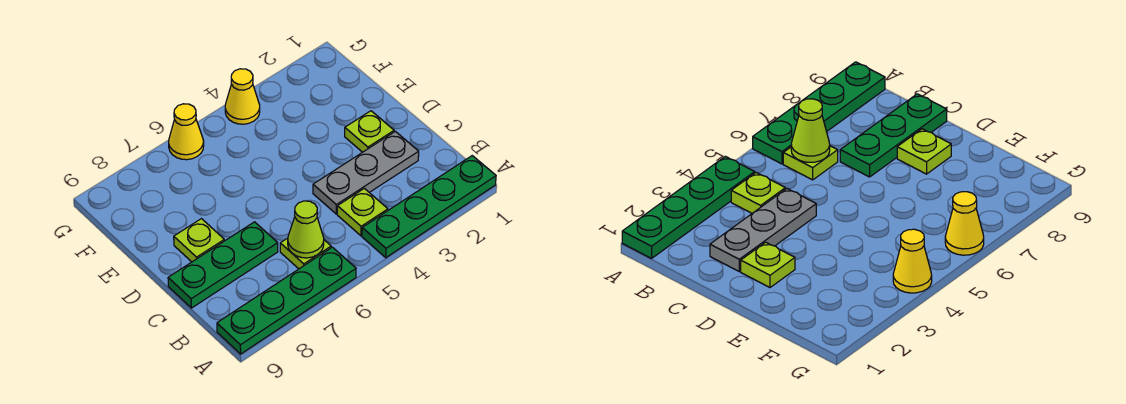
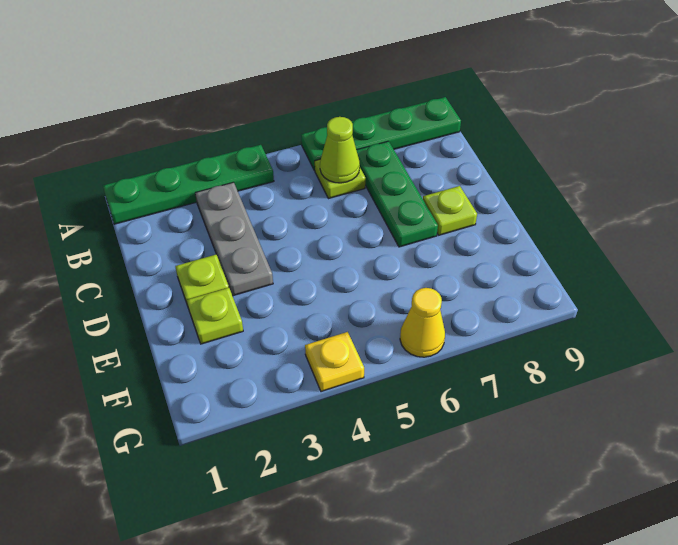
lime plate B4 level 1 -> lime plate E2 level 1
grey plate C2:C4 level 1 -> grey plate B3:D3 level 1
green plate C7:C9 level 1 -> green plate B7:D7 level 1
yellow cone G4 level 1 -> yellow plate G4 level 1

